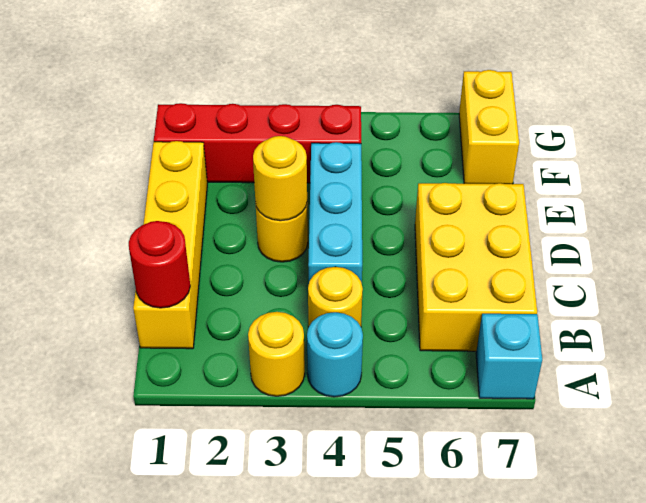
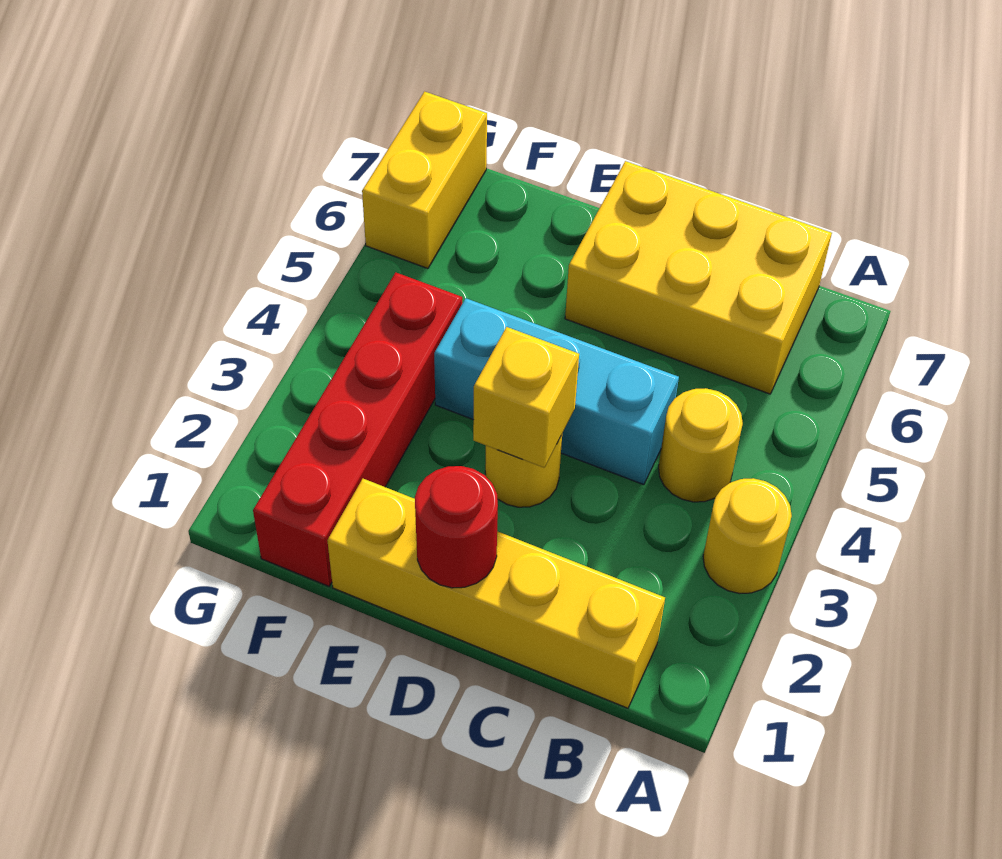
cyan round brick A4 level 1 -> none
cyan brick A7 level 1 -> none
red round brick B1 level 2 -> red round brick D1 level 2
yellow round brick D3 level 2 -> yellow brick D3 level 2
yellow brick F7:G7 level 1 -> yellow brick G6:G7 level 1

